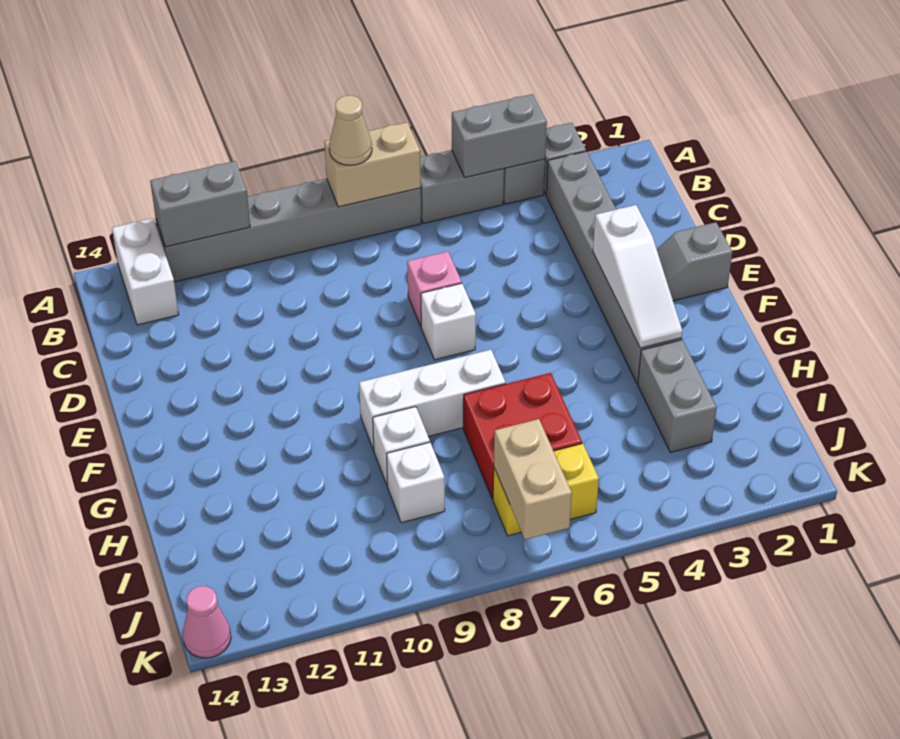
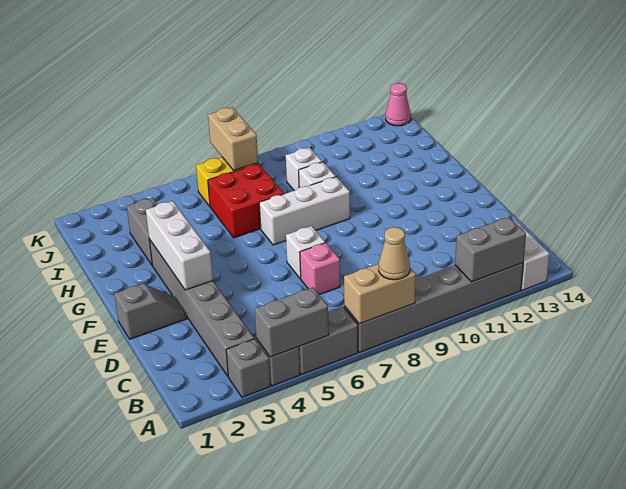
white slope E3:G3 level 2 top E -> white brick E3:G3 level 2

